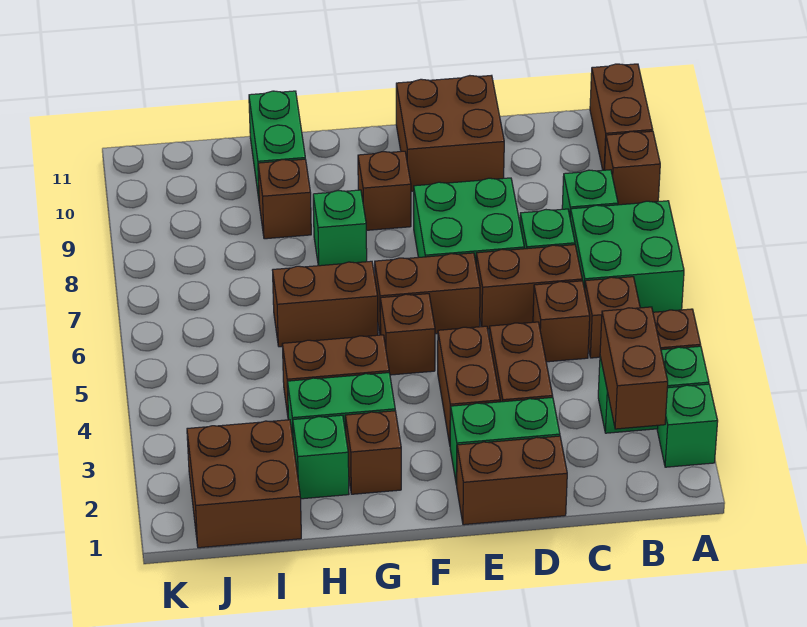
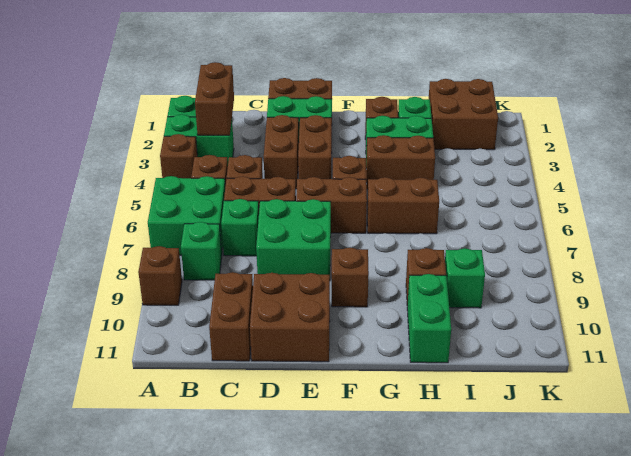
brown brick A10:A11 level 1 -> brown brick C10:C11 level 1
green brick G8 level 1 -> green brick I9 level 1

